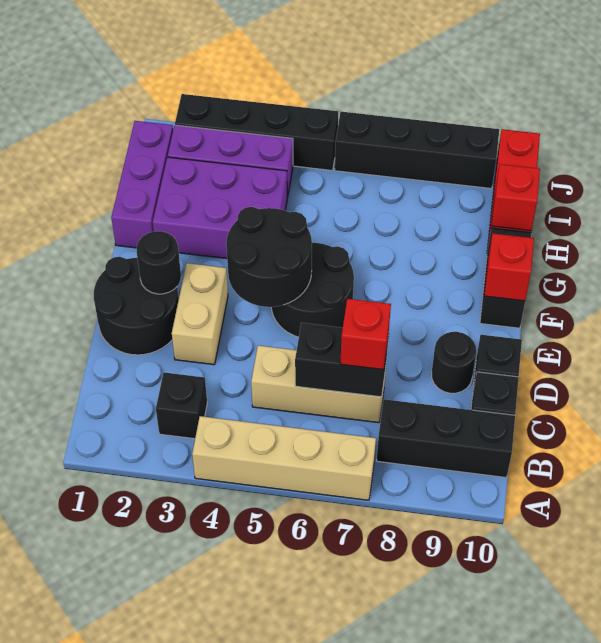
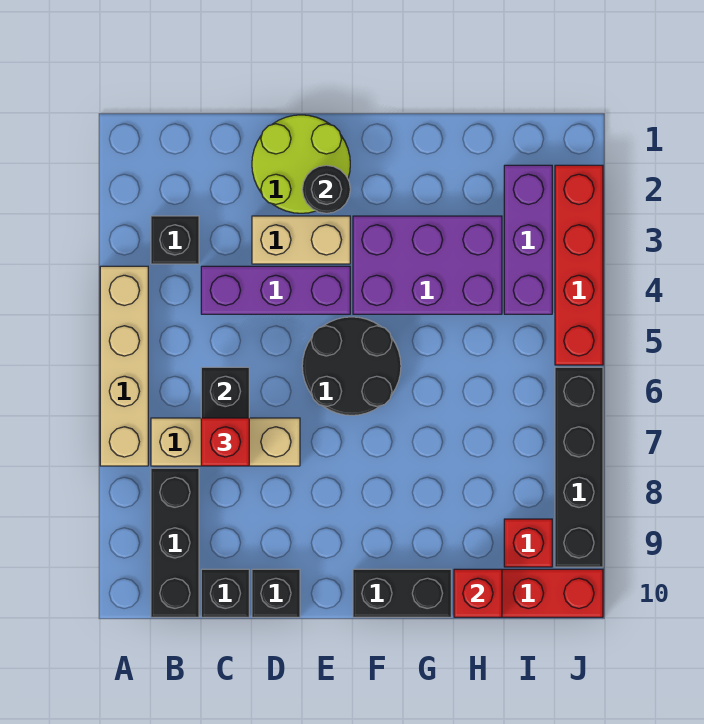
tan brick C5:C7 level 1 -> tan brick B7:D7 level 1
black round brick D1:E2 level 1 -> lime round brick D1:E2 level 1
black round brick D9 level 1 -> none
black round brick E4:F5 level 2 -> none
red brick F10 level 2 -> red brick I9 level 1
purple brick G1:I1 level 1 -> purple brick C4:E4 level 1
purple brick G2:H4 level 1 -> purple brick F3:H4 level 1
black brick J2:J5 level 1 -> red brick J2:J5 level 1

